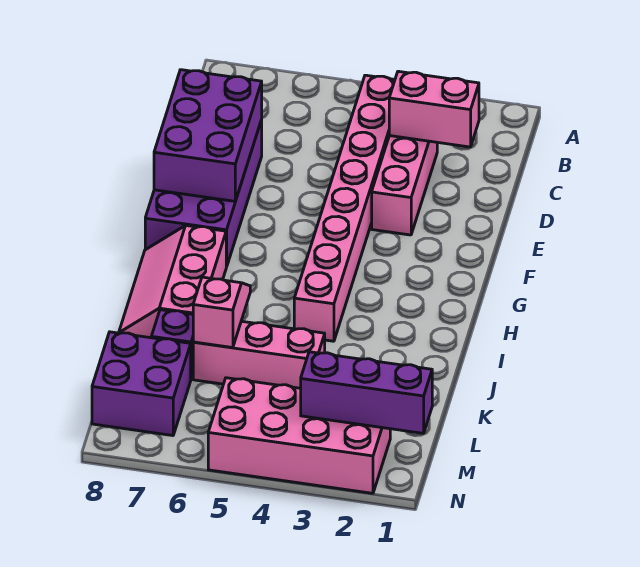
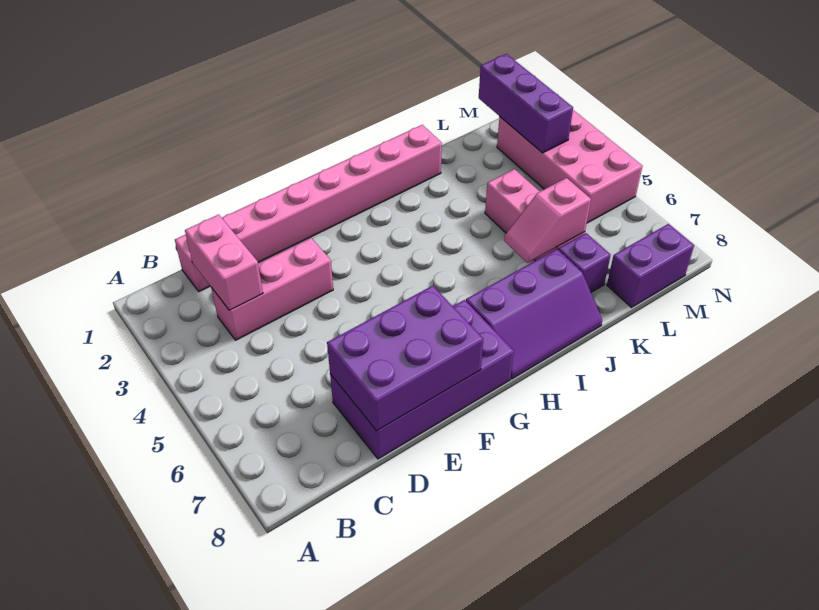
pink brick B4:I4 level 1 -> pink brick C1:J1 level 1
pink slope H7:J8 level 1 top 7 -> purple slope H7:J8 level 1 top 7
purple brick L7:M8 level 1 -> purple brick L8:M8 level 1

